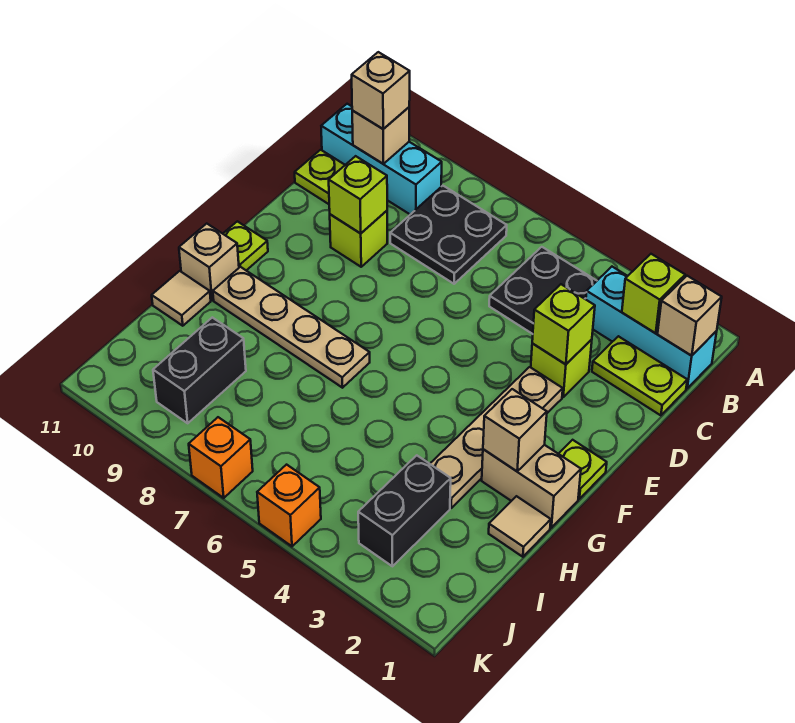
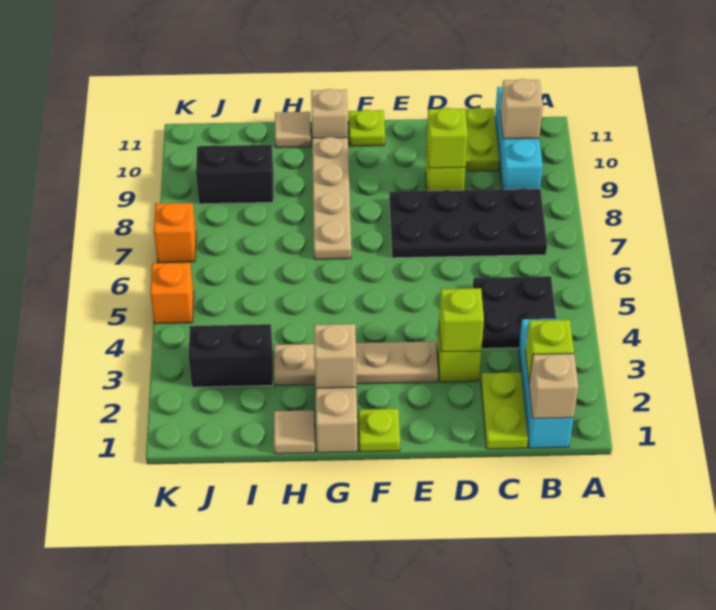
black plate B7:C8 level 1 -> black plate B7:E8 level 1
tan brick B10 level 3 -> none

